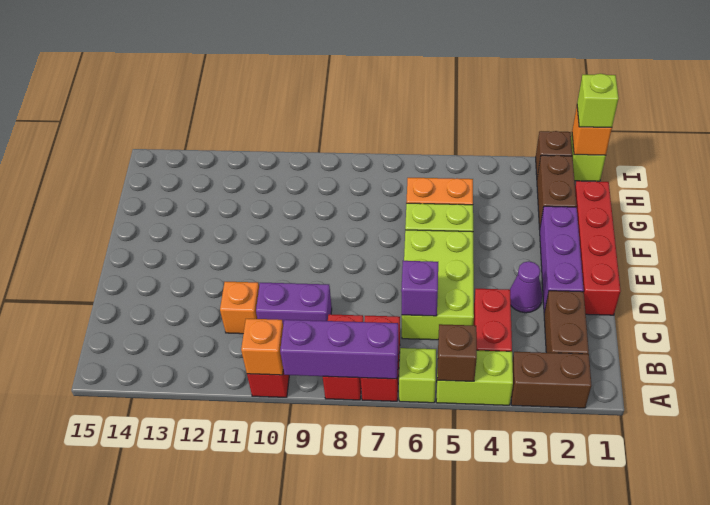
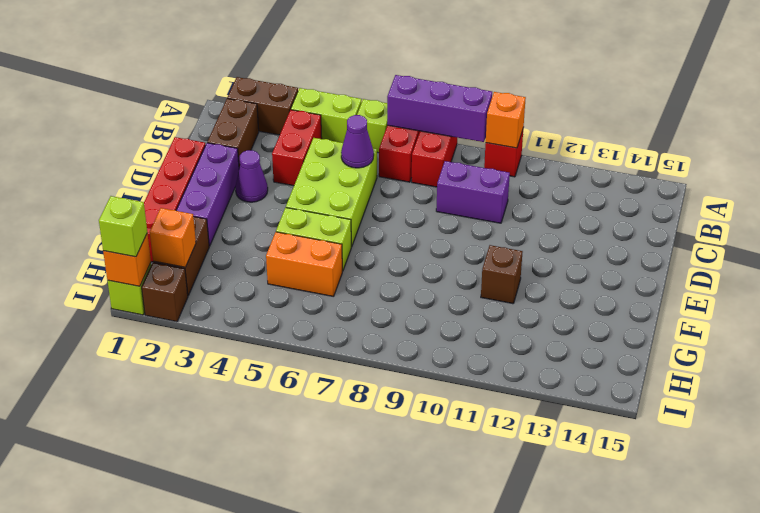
brown brick A5 level 2 -> brown brick F11 level 1
purple brick C6 level 2 -> purple cone C6 level 2
orange brick C11 level 1 -> orange brick H2 level 2

